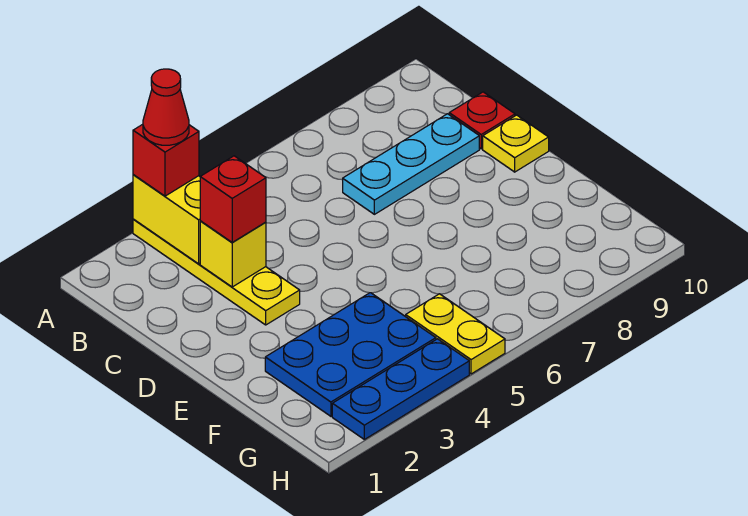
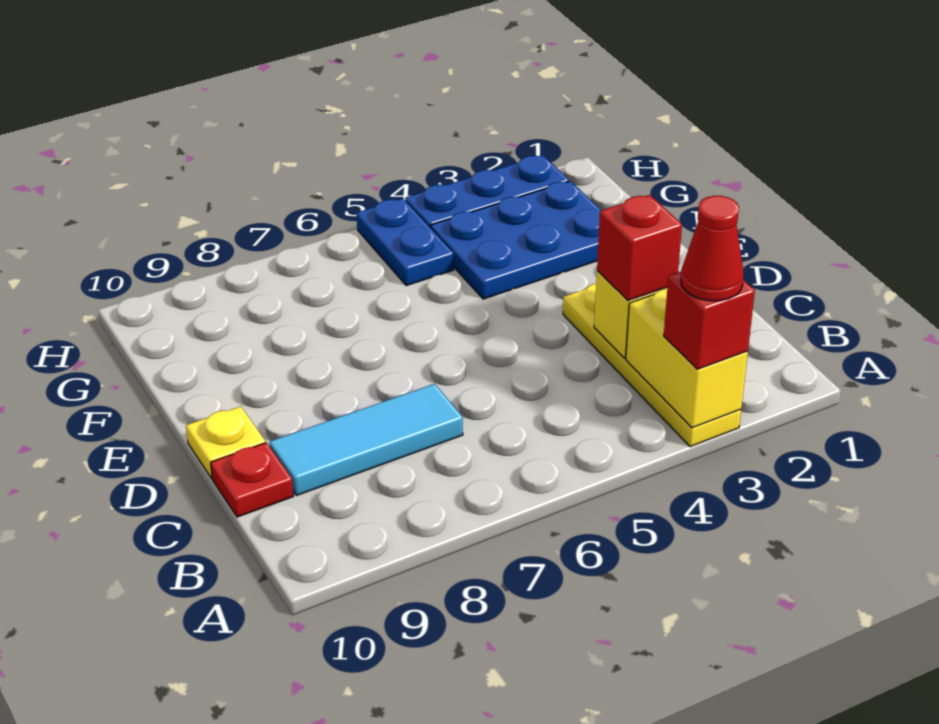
cyan plate C7:C9 level 1 -> cyan tile C7:C9 level 1
yellow plate G5:H5 level 1 -> blue plate G5:H5 level 1

